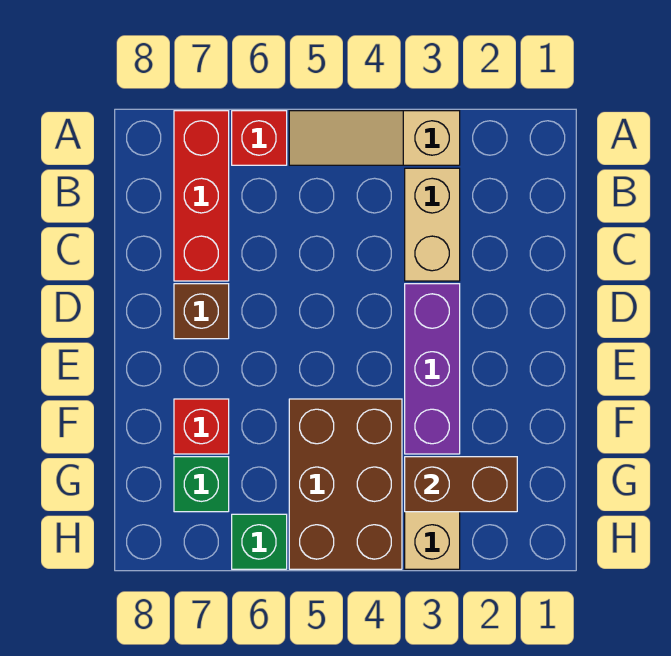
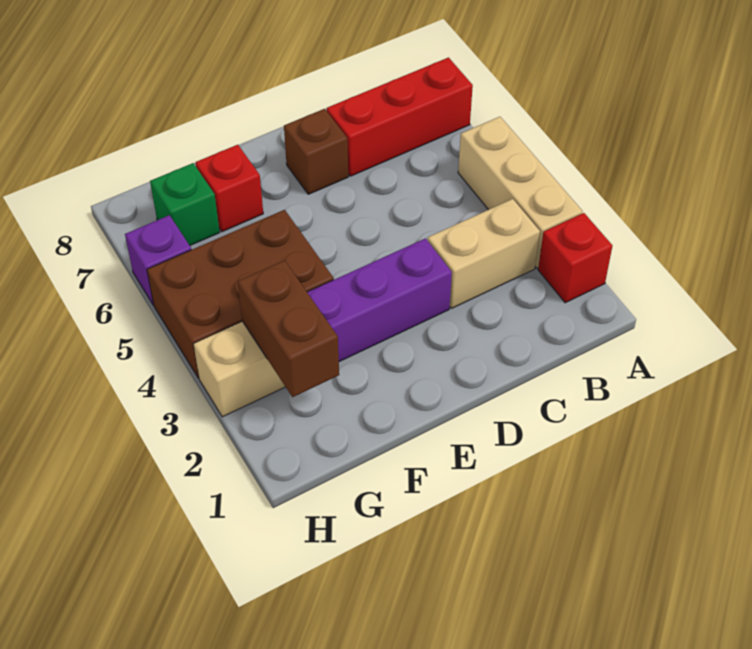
tan slope A3:A5 level 1 top 3 -> tan brick A3:A5 level 1
red brick A6 level 1 -> red brick A2 level 1
green brick H6 level 1 -> purple brick H6 level 1

